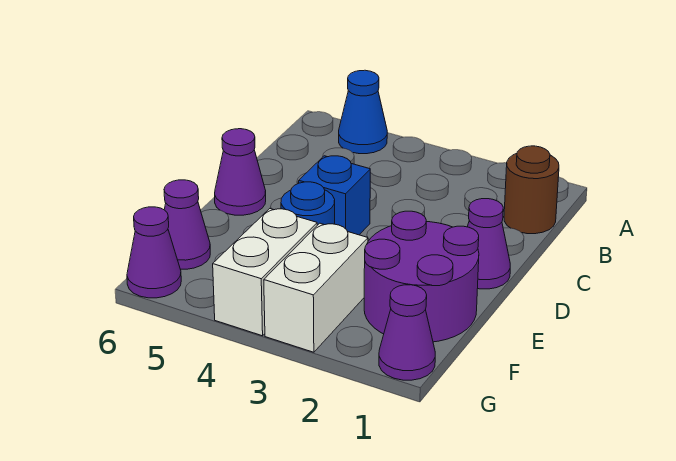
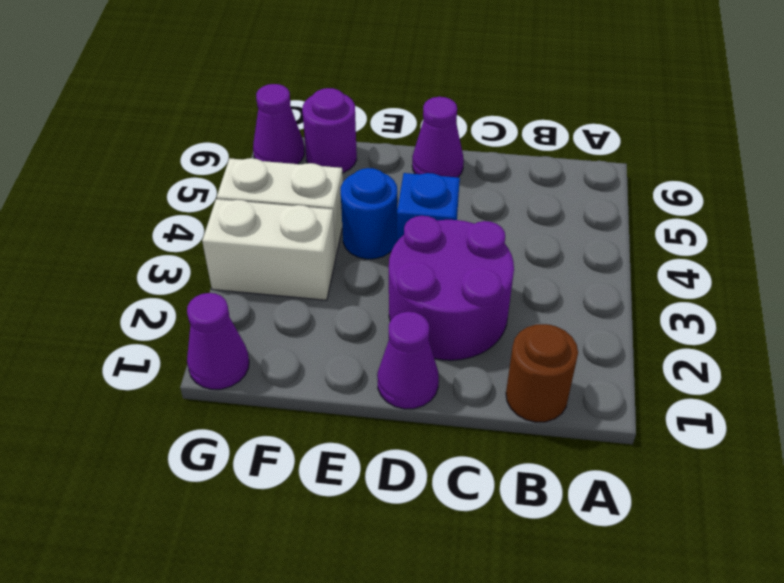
blue cone A5 level 1 -> none
purple round brick E1:F2 level 1 -> purple round brick C2:D3 level 1
purple cone F6 level 1 -> purple round brick F6 level 1

